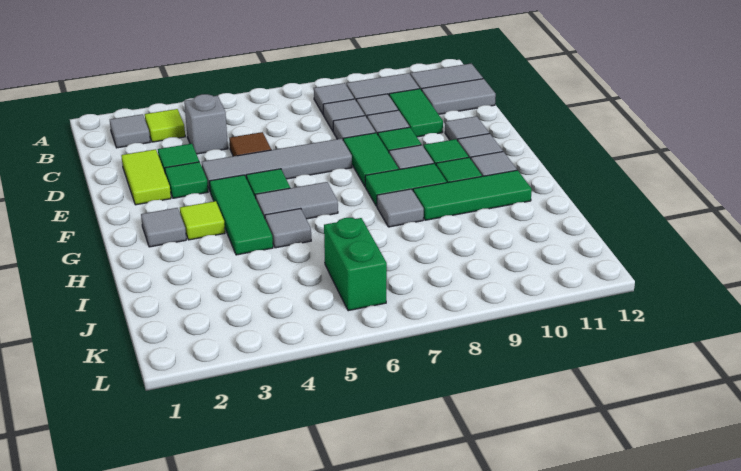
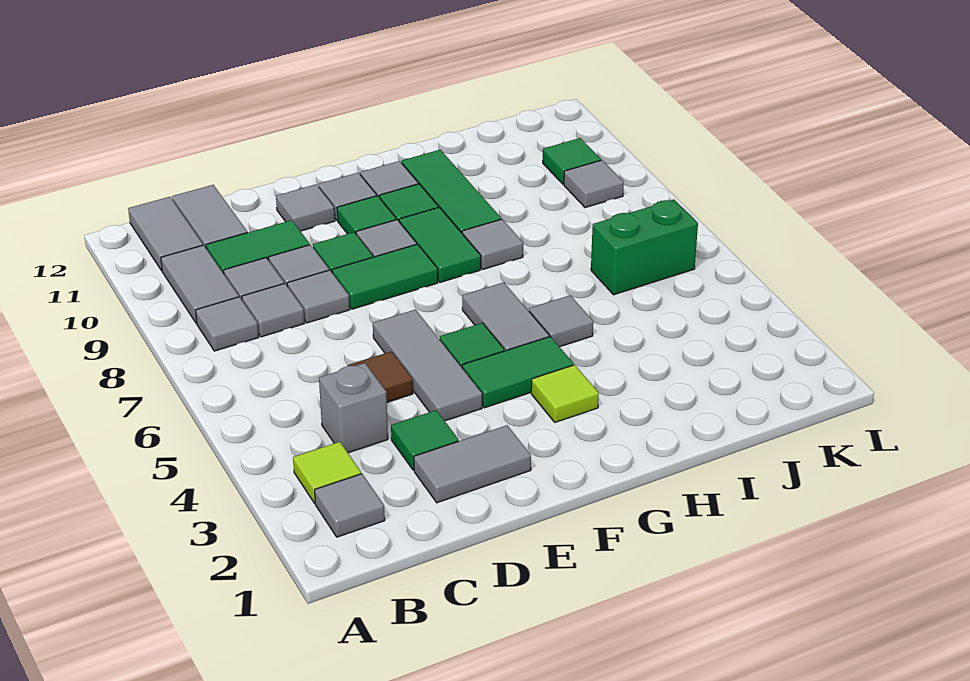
lime tile D2:E2 level 1 -> grey tile D2:E2 level 1
green tile E3 level 1 -> green tile K10 level 1
grey tile E4:E7 level 1 -> grey tile E4:E6 level 1
green tile F4:H4 level 1 -> green tile F4:G4 level 1
grey tile G2 level 1 -> grey tile K9 level 1

